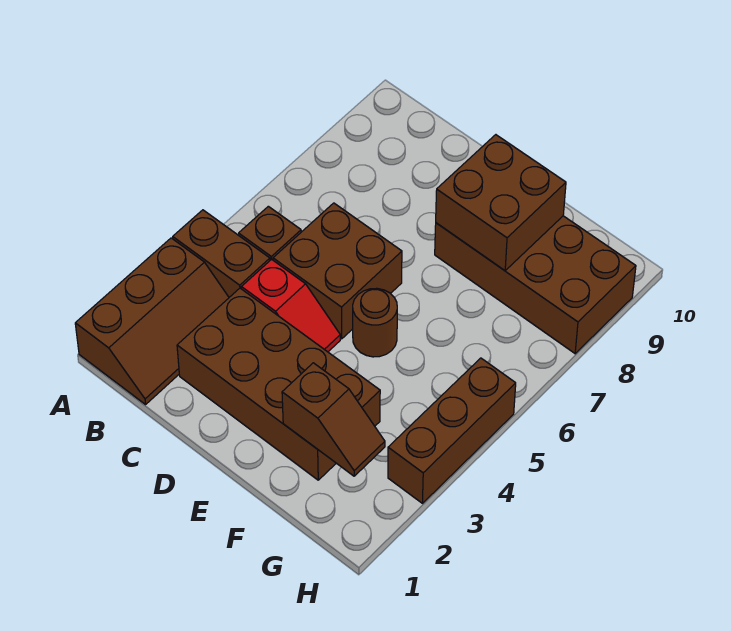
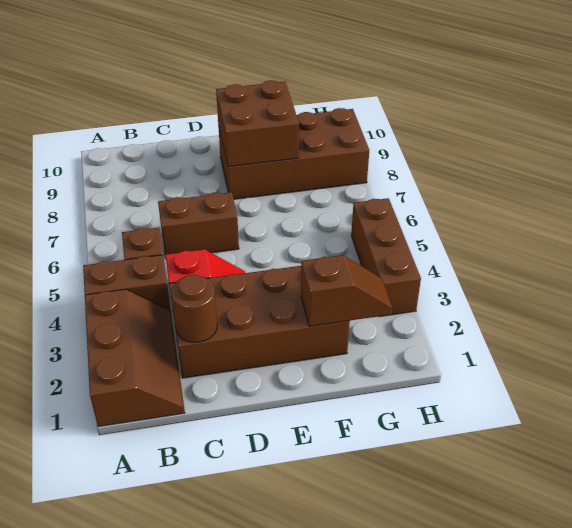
brown brick C5:D6 level 1 -> brown brick C6:D6 level 1
brown round brick E5 level 1 -> brown round brick C2 level 2

